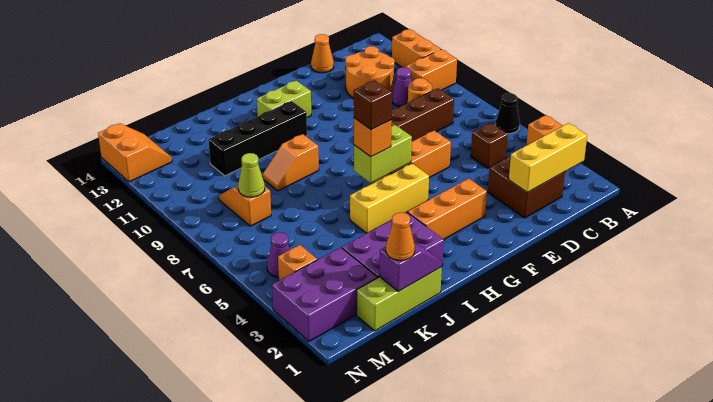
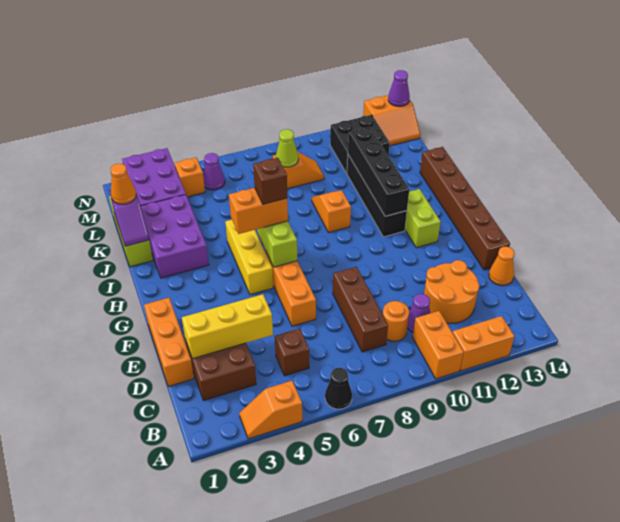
yellow brick B2:D2 level 2 -> yellow brick D2:D4 level 2
none -> brown brick E14:J14 level 1
orange brick F3:H3 level 1 -> orange brick D1:F1 level 1
orange brick H6 level 3 -> orange brick H5:H6 level 3
none -> black brick H11:K11 level 2
none -> black brick L11:M12 level 1
none -> purple cone N14 level 2

